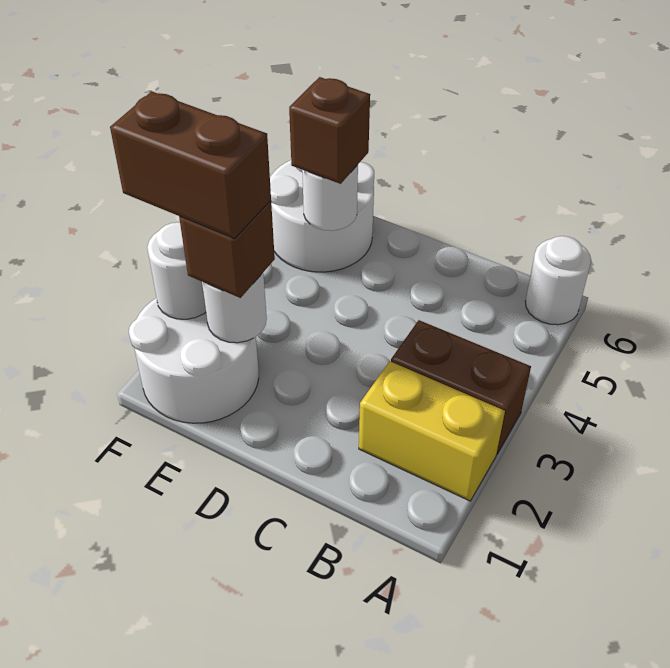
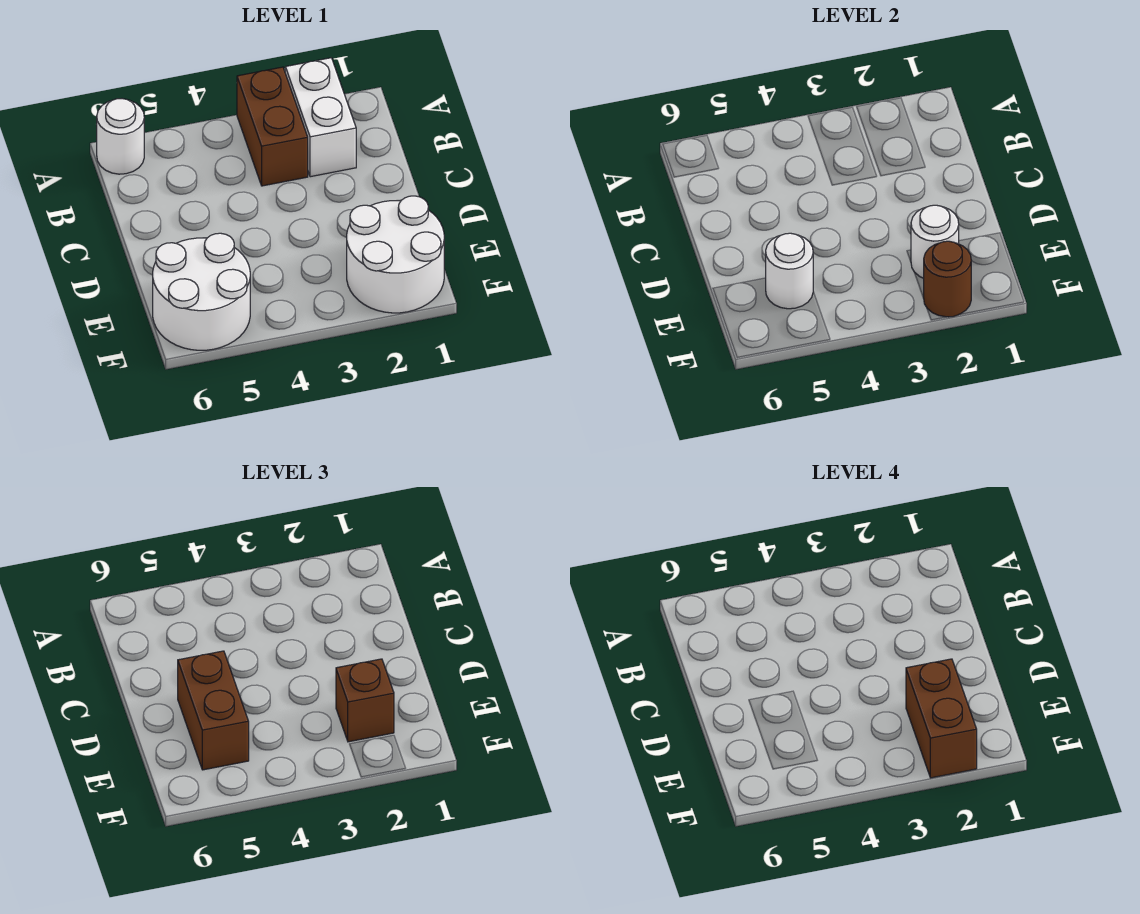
yellow brick A2:B2 level 1 -> white brick A2:B2 level 1
brown brick E5 level 3 -> brown brick D5:E5 level 3
white round brick F2 level 2 -> brown round brick F2 level 2

